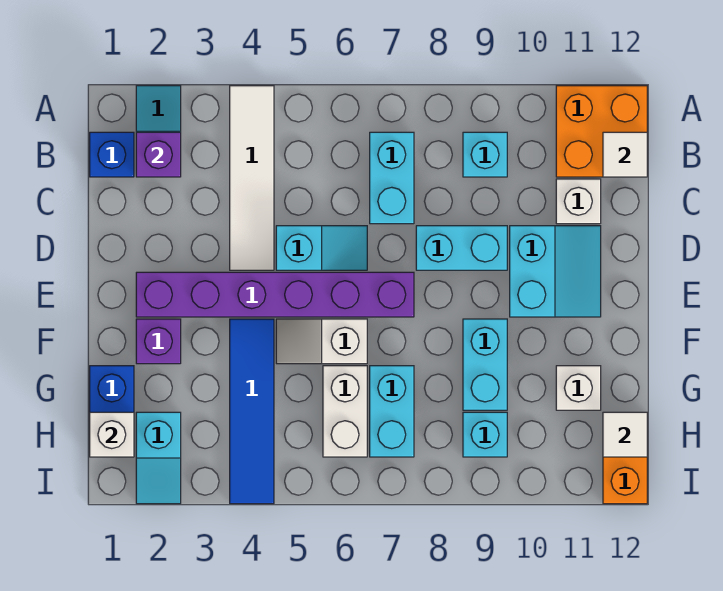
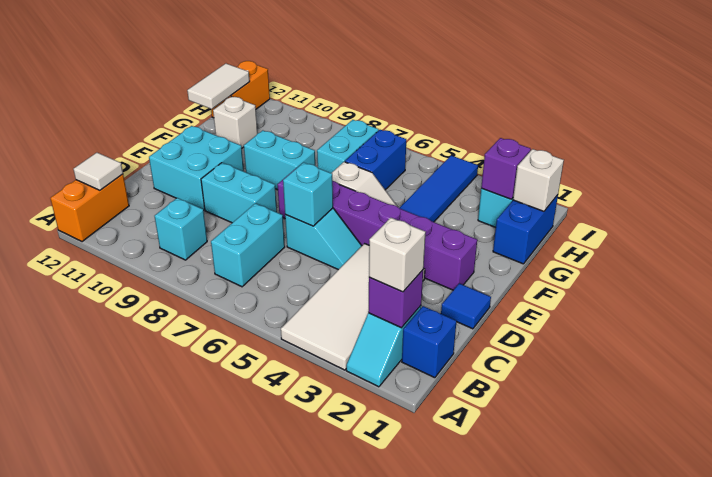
white tile A4:D4 level 1 -> white tile A3:D4 level 1
orange brick A11:B12 level 1 -> orange brick A12:B12 level 1
white brick C11 level 1 -> white brick B2 level 3
none -> blue tile D1 level 1
cyan slope D5:D6 level 1 top 5 -> cyan slope D5:D6 level 1 top 6
cyan slope D10:E11 level 1 top 10 -> cyan brick D10:E11 level 1
purple brick F2 level 1 -> purple brick H2 level 2
cyan brick F9:G9 level 1 -> cyan brick F8:F9 level 1
white brick G6:H6 level 1 -> blue brick G6:H6 level 1
cyan brick H9 level 1 -> cyan brick D6 level 2
white tile H12 level 2 -> white tile G12:H12 level 2

